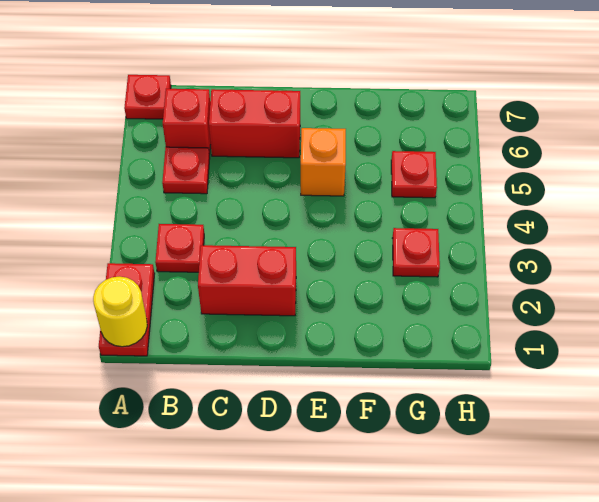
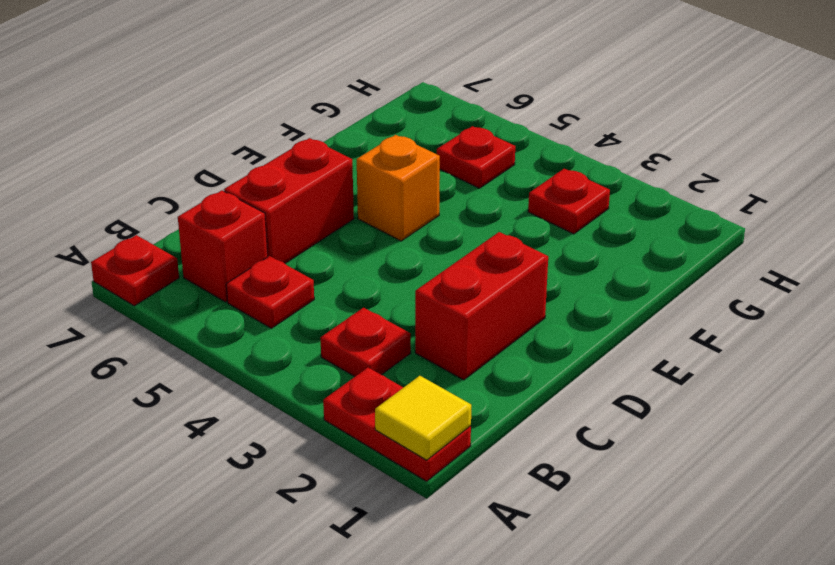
yellow round brick A1 level 2 -> yellow tile A1 level 2

